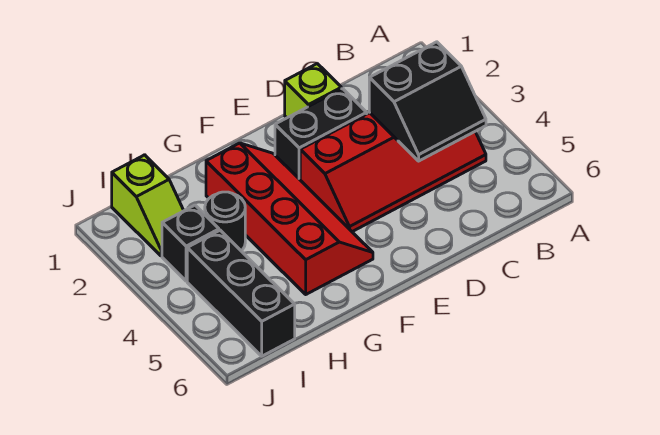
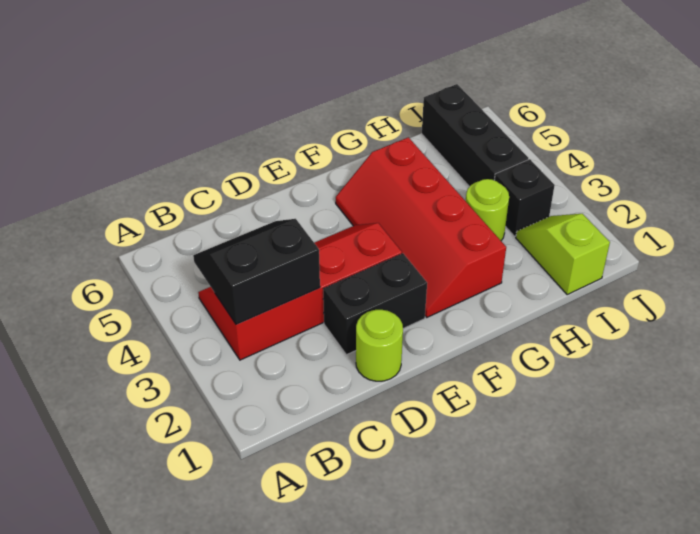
lime brick D1 level 1 -> lime round brick D1 level 1
black round brick H3 level 1 -> lime round brick H3 level 1

